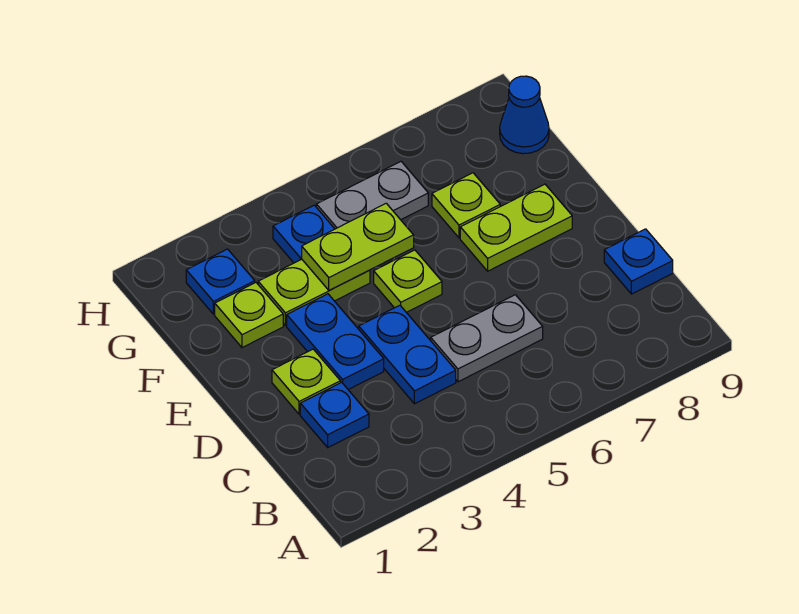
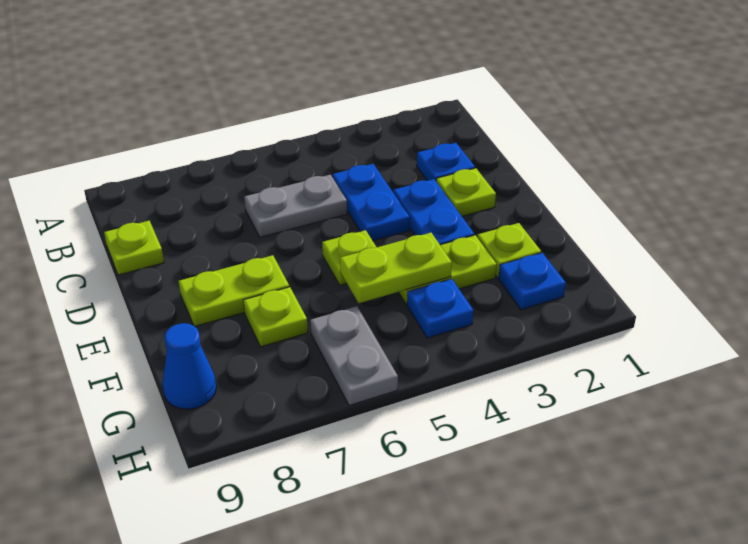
blue plate C9 level 1 -> lime plate C9 level 1
grey plate G5:G6 level 1 -> grey plate G6:H6 level 1

